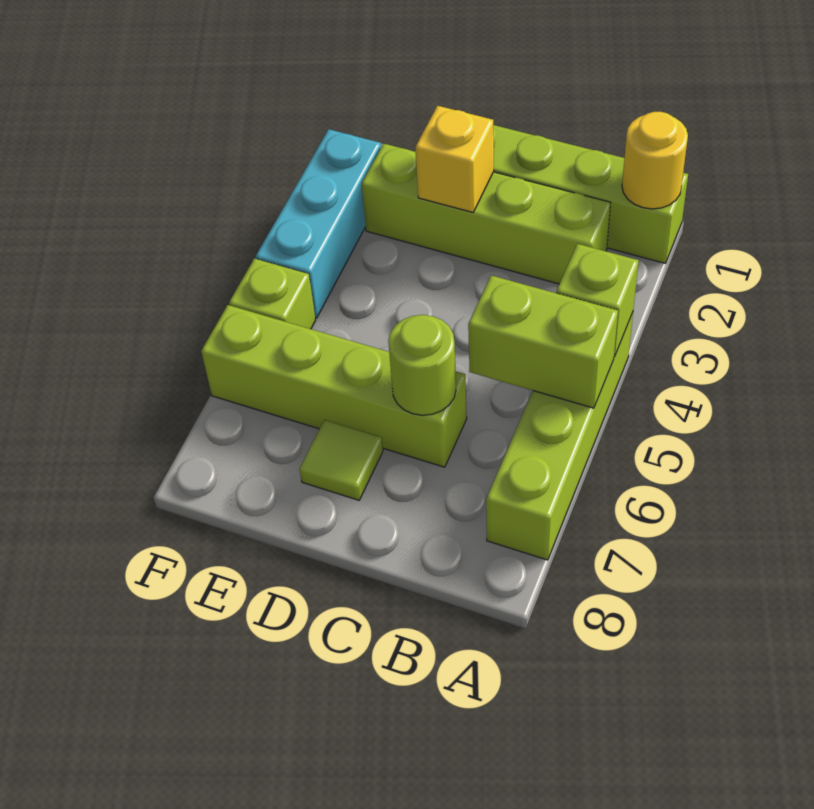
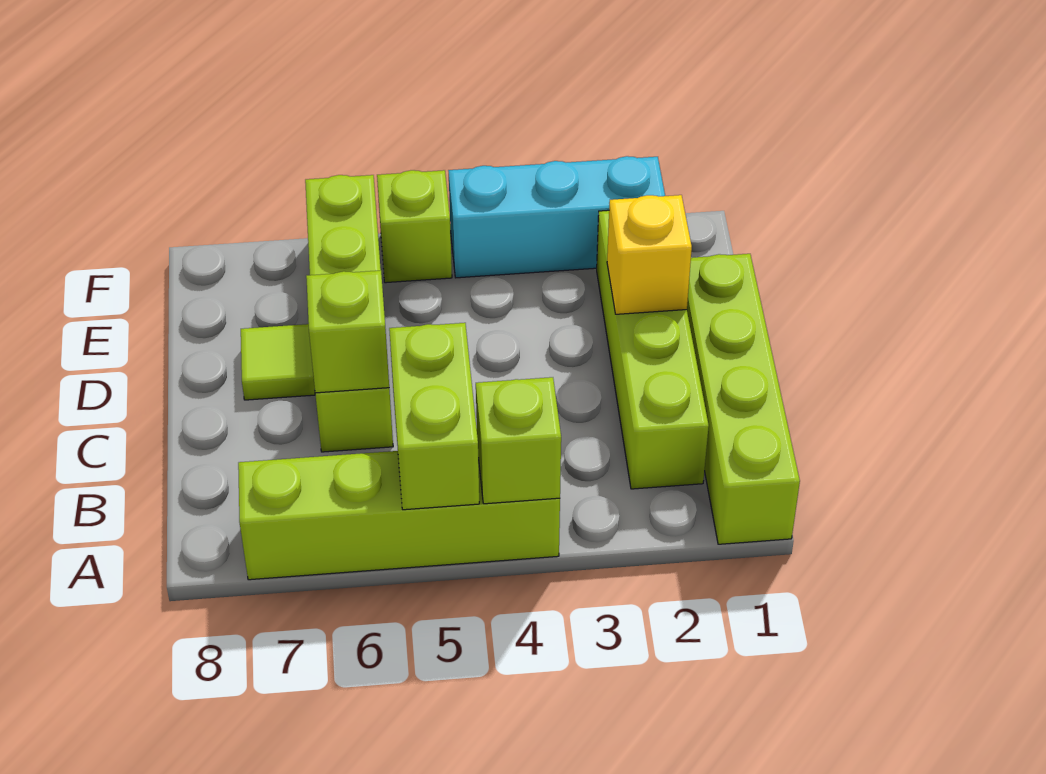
yellow round brick A1 level 2 -> none
lime round brick C6 level 2 -> lime brick C6 level 2

